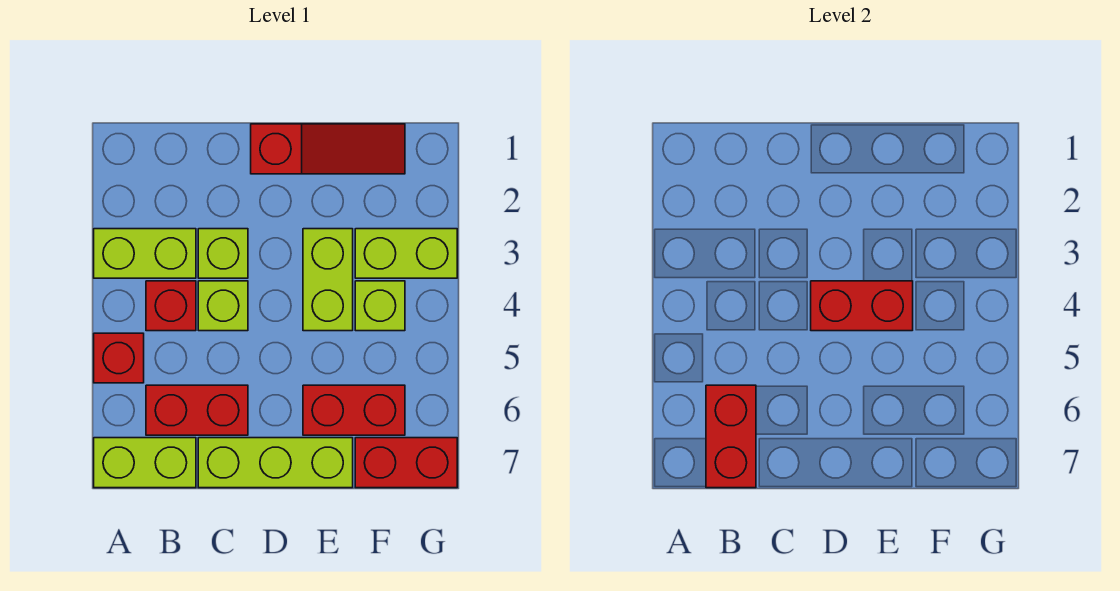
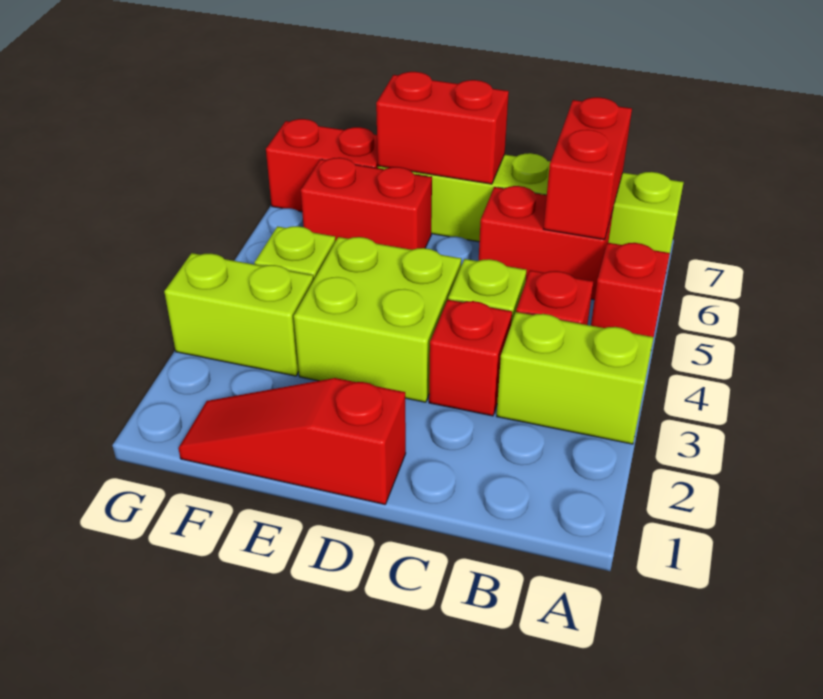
lime brick C3 level 1 -> red brick C3 level 1
red brick D4:E4 level 2 -> red brick D7:E7 level 2
lime brick E3:E4 level 1 -> lime brick D3:E4 level 1

